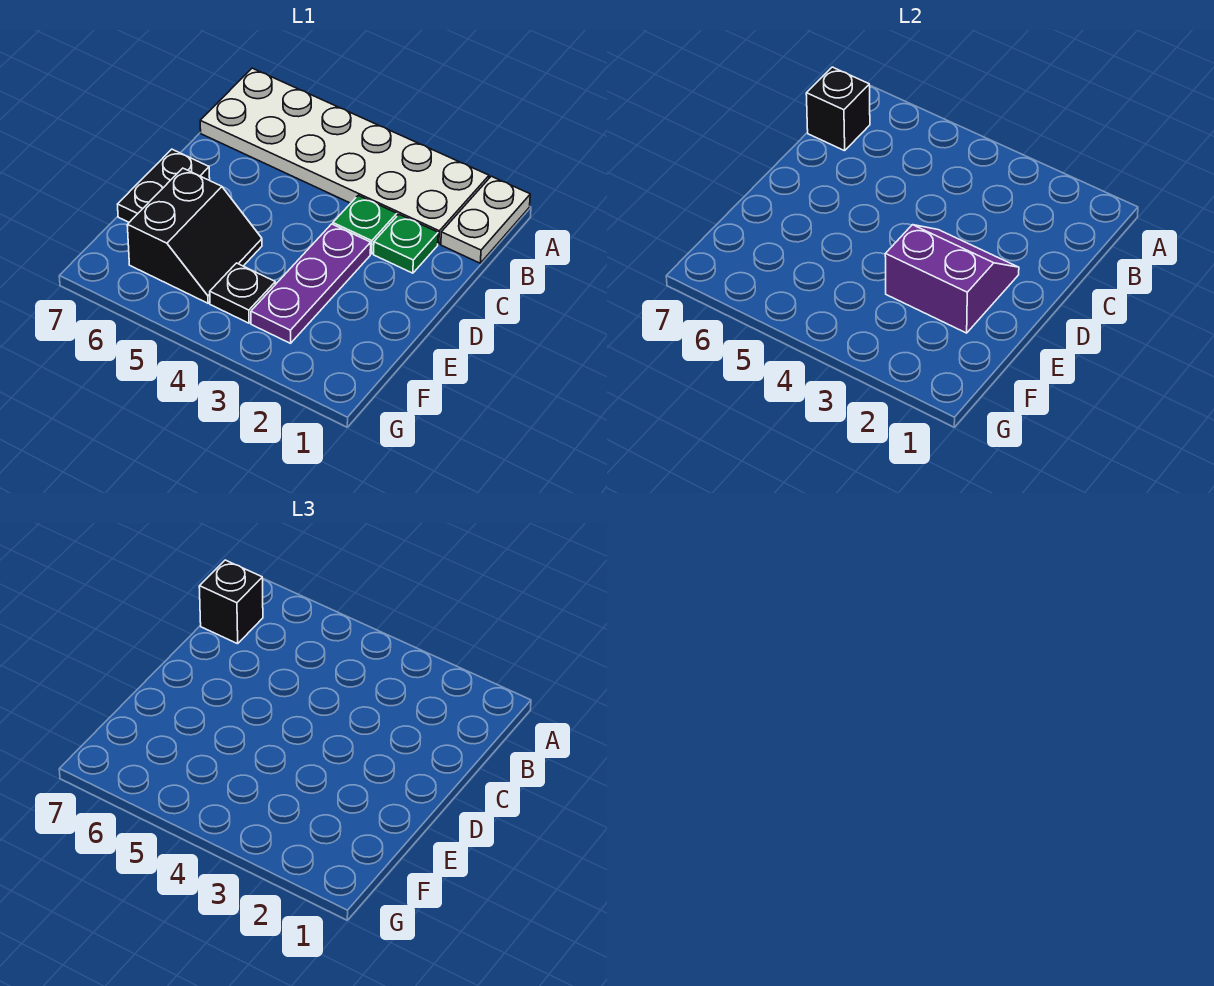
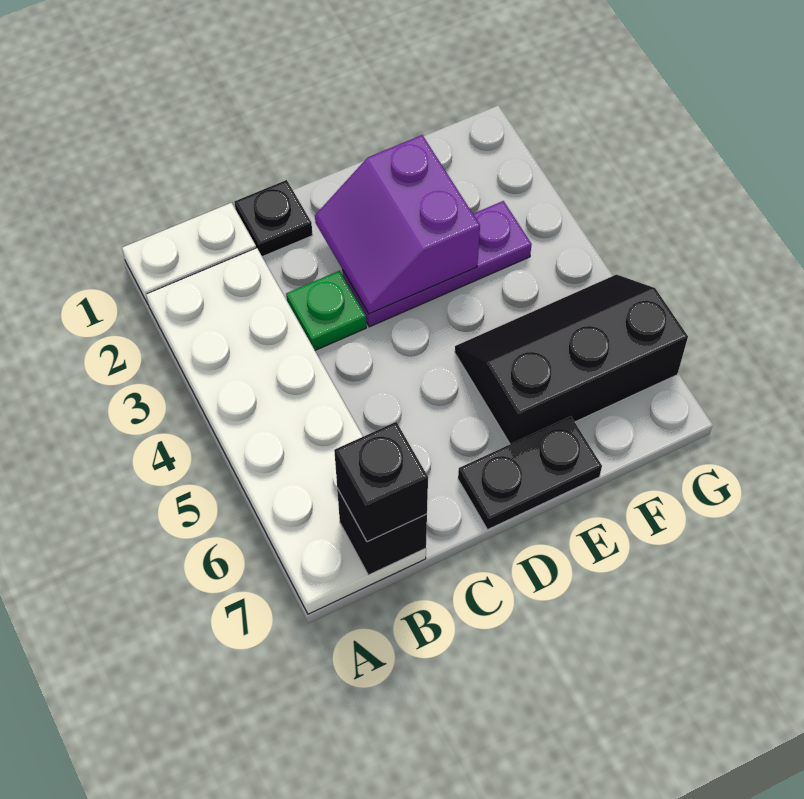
green plate C2 level 1 -> none
black slope E5:F6 level 1 top 6 -> black slope E5:G6 level 1 top 6
black plate F4 level 1 -> black plate C1 level 1

